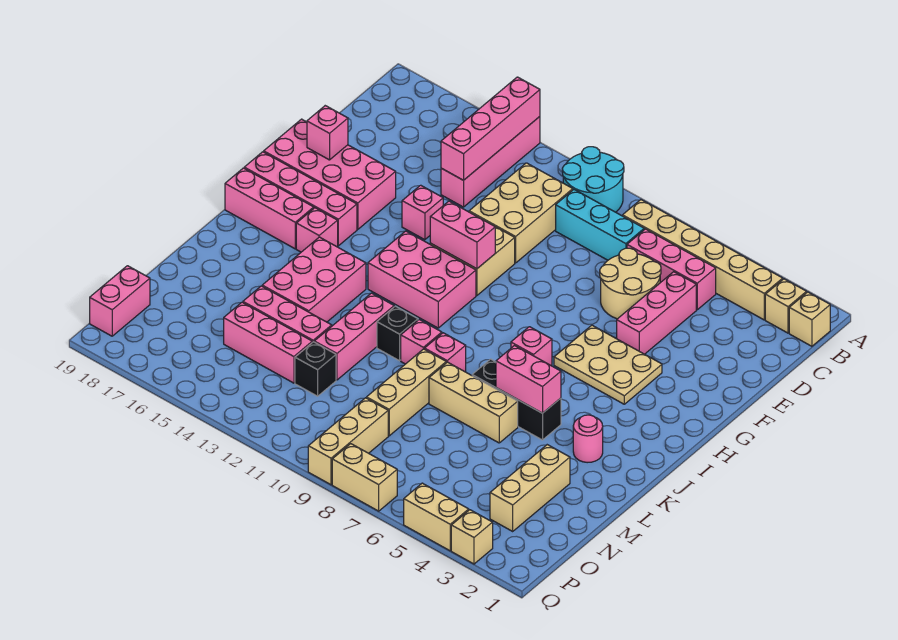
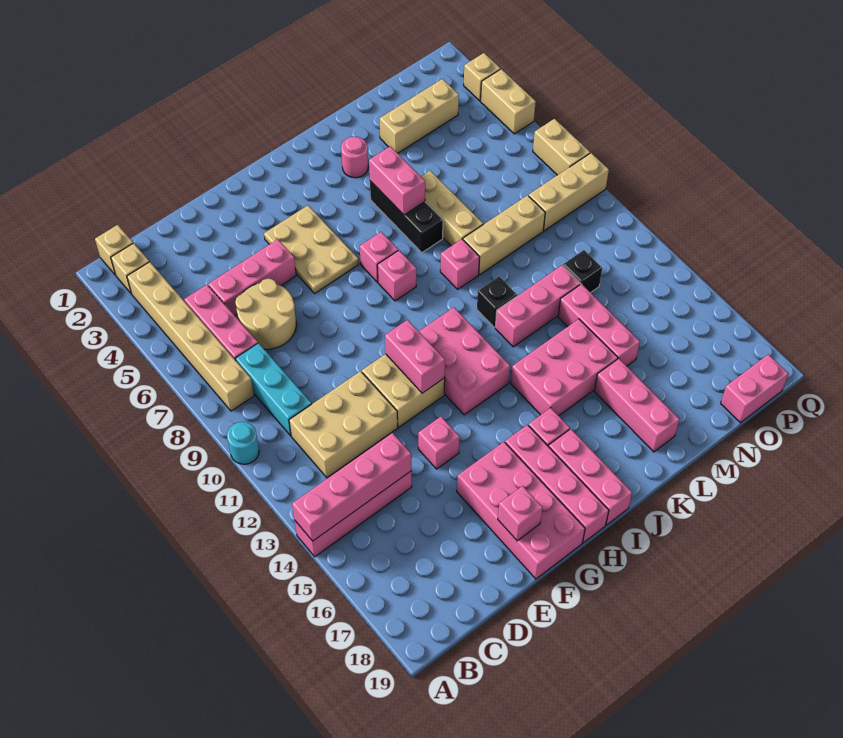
cyan round brick A10:B11 level 1 -> cyan round brick A10 level 1
pink brick K10 level 1 -> pink brick I8 level 1
pink brick N13:N15 level 1 -> pink brick L16:L18 level 1

